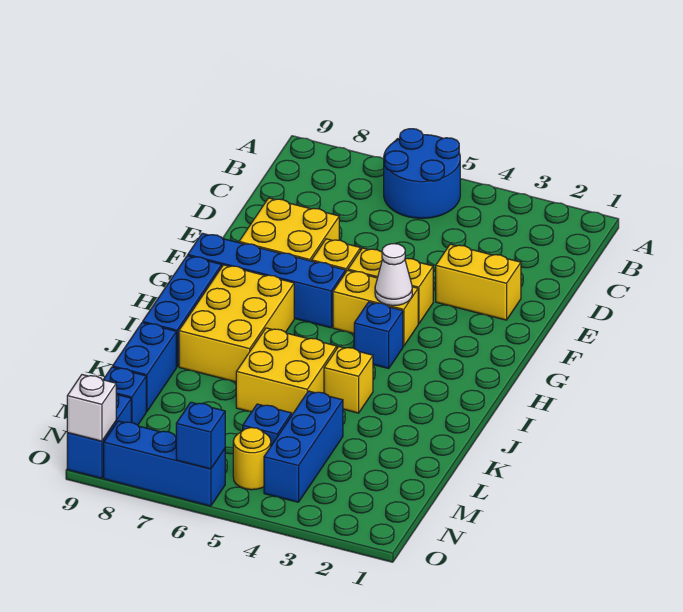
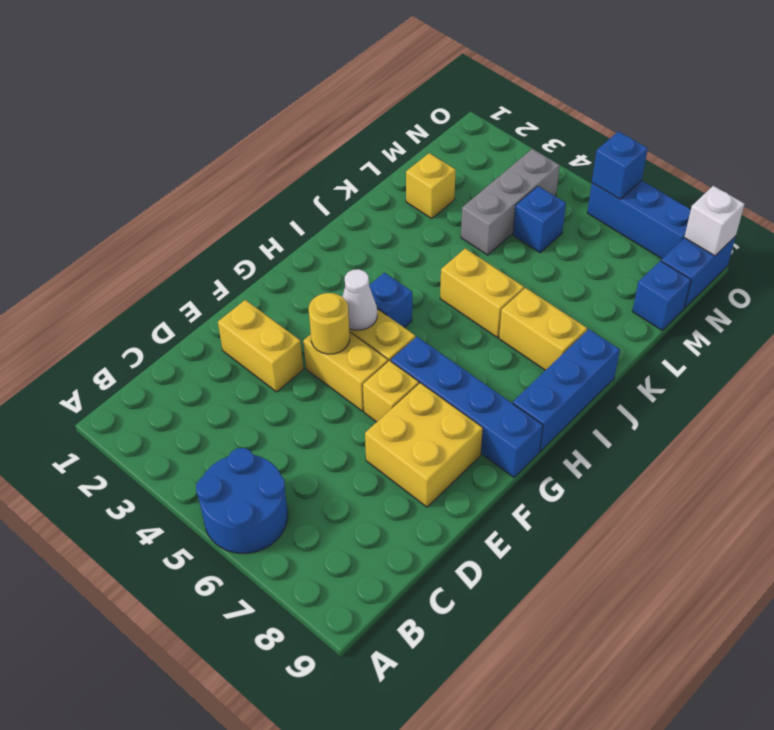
yellow brick H7:J8 level 1 -> yellow brick J7:J8 level 1
yellow brick J4 level 1 -> yellow brick L2 level 1
yellow brick J5:K6 level 1 -> yellow brick J5:J6 level 1
blue brick K9:L9 level 1 -> none
blue brick L4:N4 level 1 -> grey brick L4:N4 level 1
yellow round brick N5 level 1 -> yellow round brick F4 level 2

